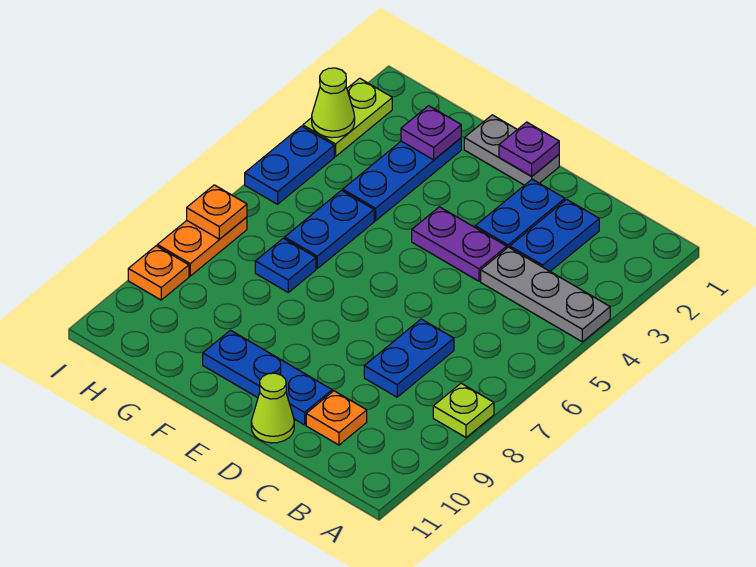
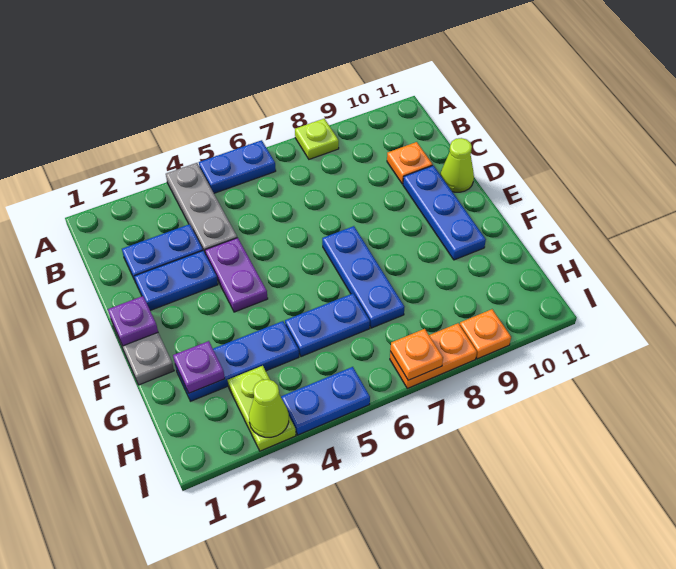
blue plate C7:C8 level 1 -> blue plate A5:A6 level 1
blue plate G7 level 1 -> blue plate E7:G7 level 1
lime plate I2:I3 level 1 -> lime plate H3:I3 level 1

